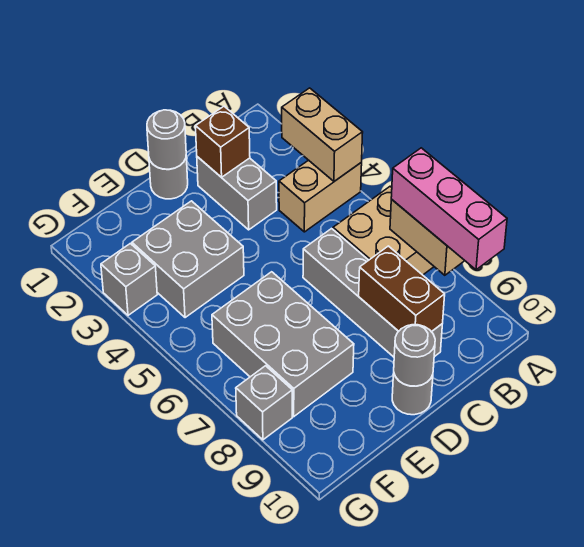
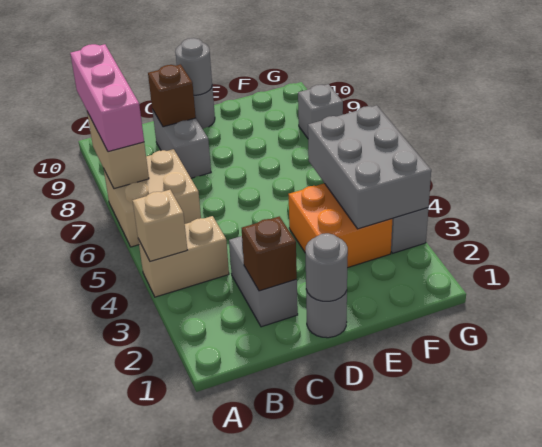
tan brick A3:A4 level 2 -> tan brick A4 level 2
grey brick C6:C9 level 1 -> grey brick C8:C9 level 1
brown brick C8:C9 level 2 -> brown brick C9 level 2
grey brick E3:F4 level 1 -> orange brick E3:F4 level 1
grey brick E6:F8 level 1 -> grey brick F3:G5 level 2

